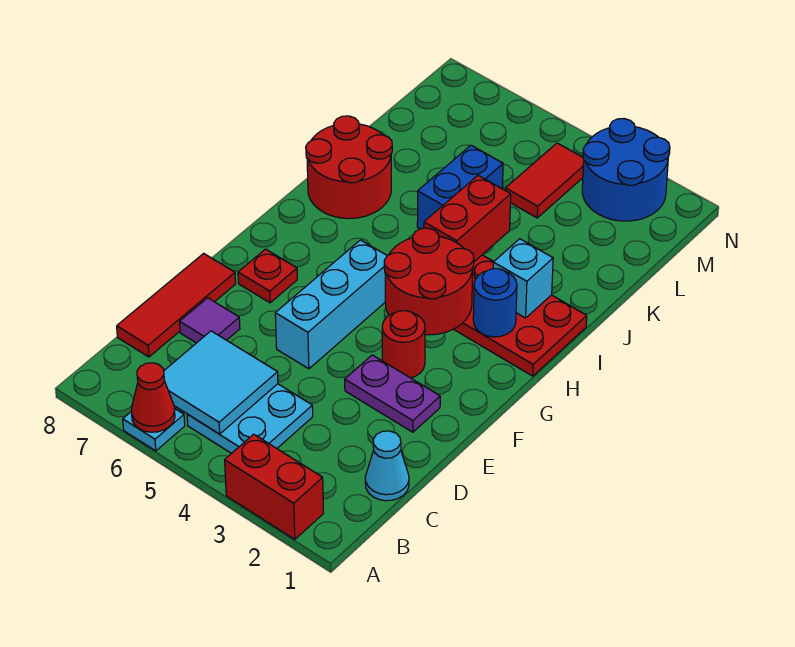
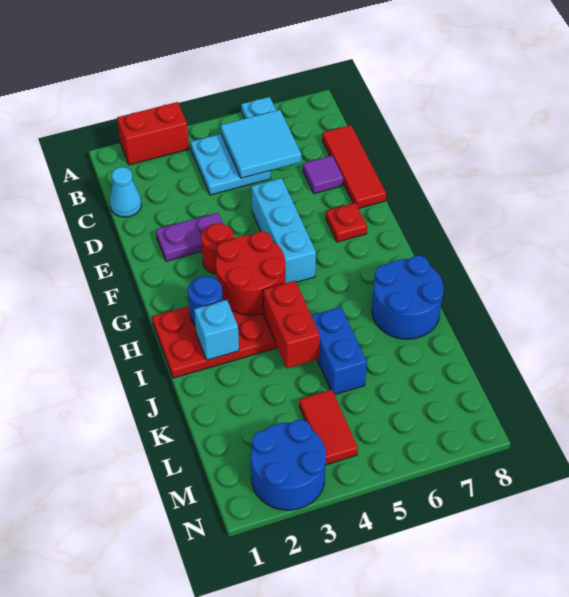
red cone A6 level 2 -> none
red round brick I7:J8 level 1 -> blue round brick I7:J8 level 1

